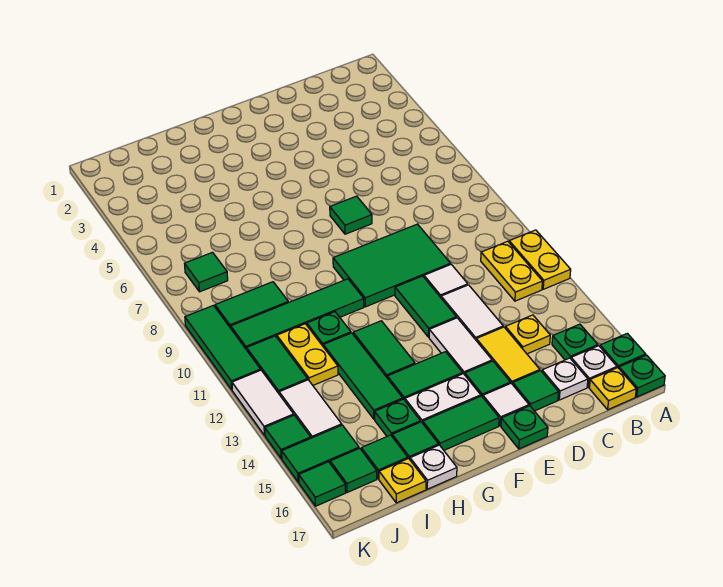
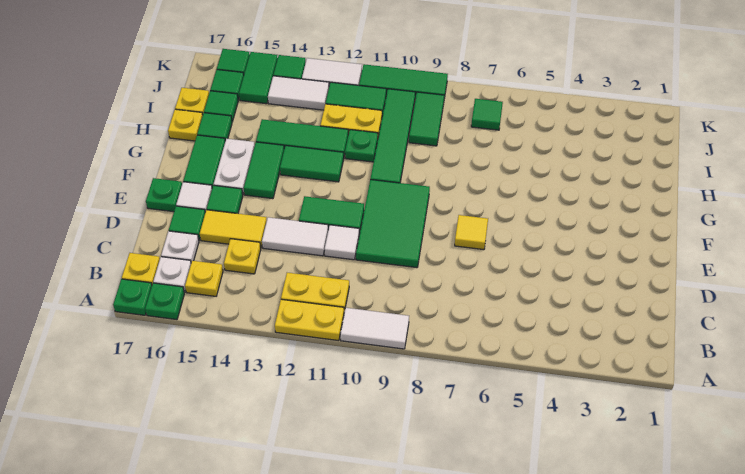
green plate B15 level 1 -> yellow plate B15 level 1
green tile E7 level 1 -> yellow tile E7 level 1
white tile E13:E14 level 1 -> white tile A9:A10 level 1
green plate H15 level 1 -> none
white plate H17 level 1 -> yellow plate H17 level 1

